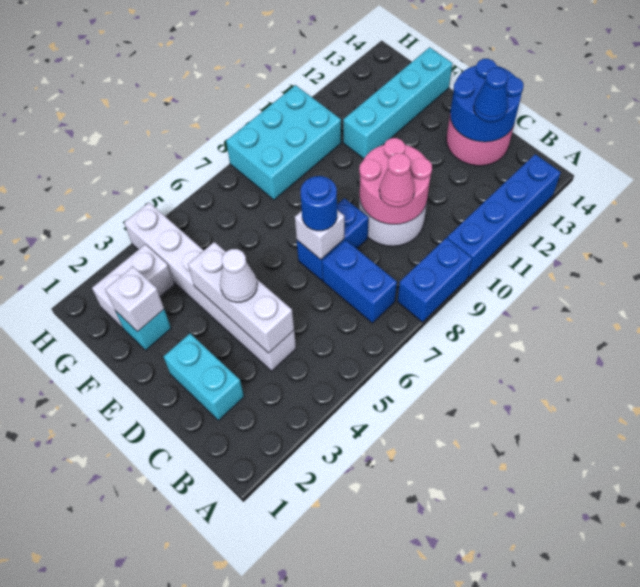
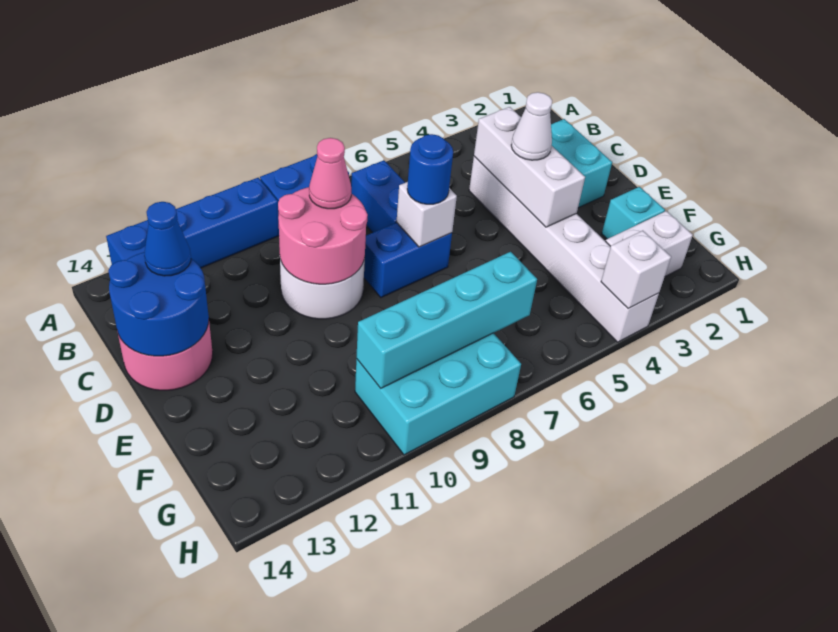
white brick F2 level 2 -> white brick H4 level 2
cyan brick F11:F14 level 1 -> cyan brick G7:G10 level 2

